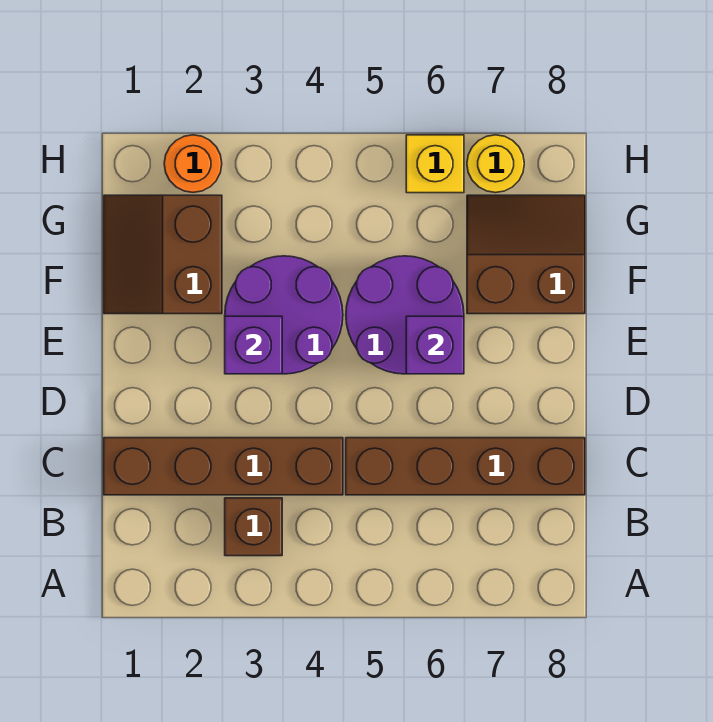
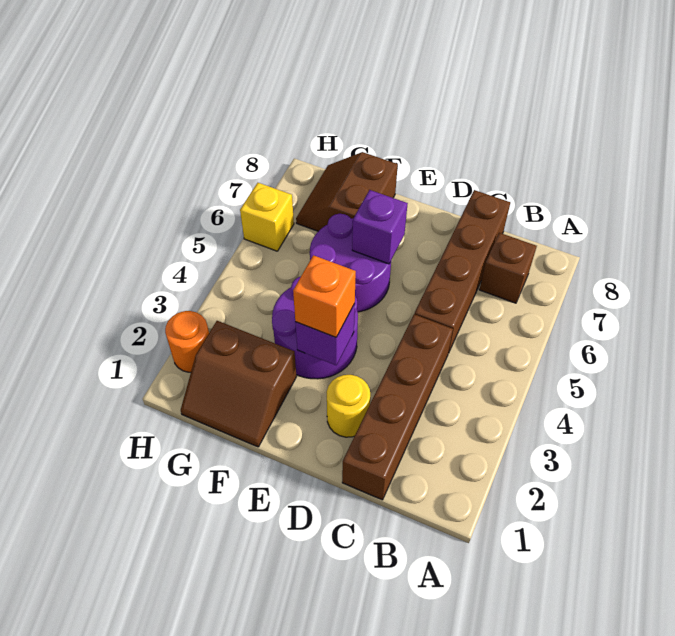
brown brick B3 level 1 -> brown brick B7 level 1
none -> orange brick E3 level 3
yellow round brick H7 level 1 -> yellow round brick D2 level 1

